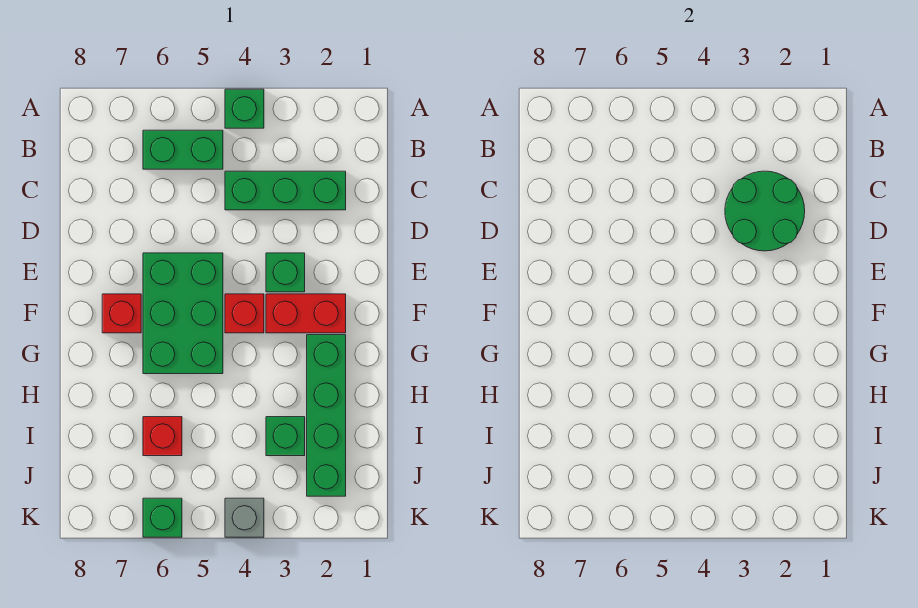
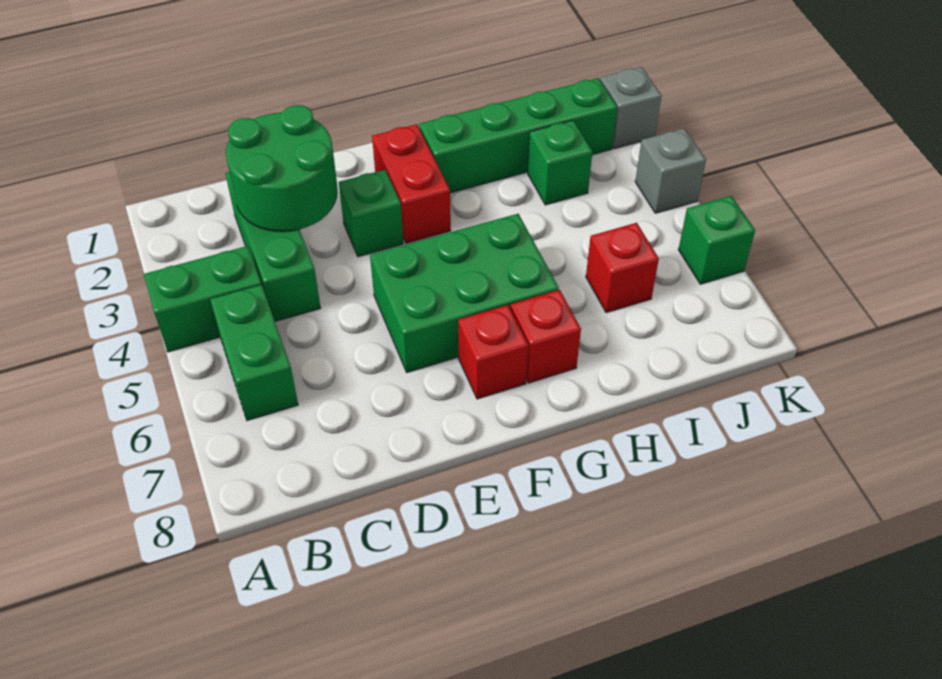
green brick A4 level 1 -> green brick A4:B4 level 1
red brick F4 level 1 -> red brick G7 level 1
none -> grey brick K2 level 1

